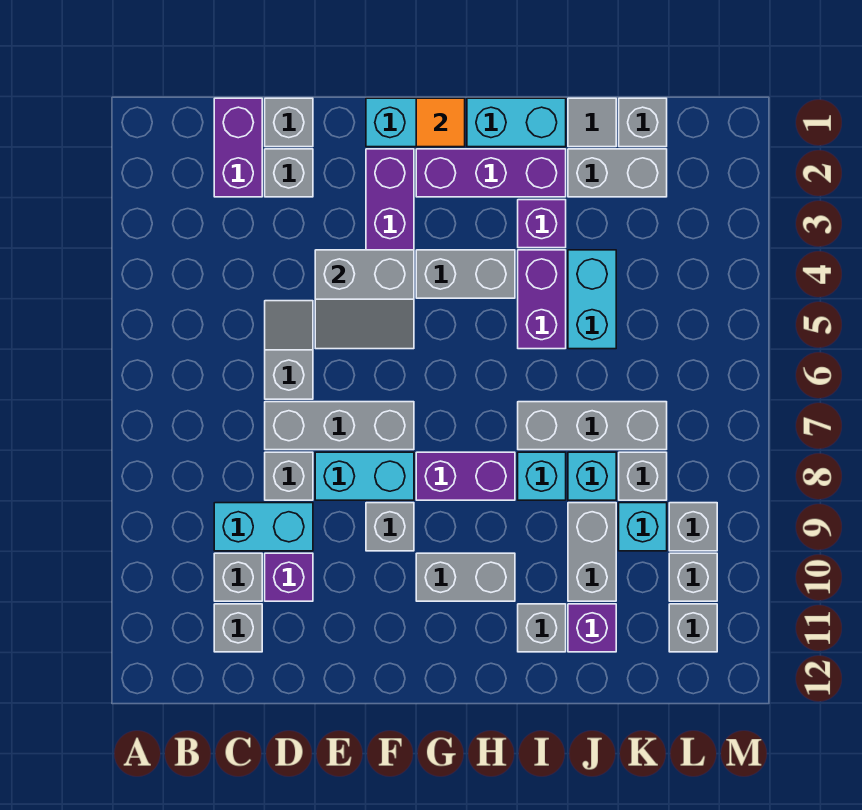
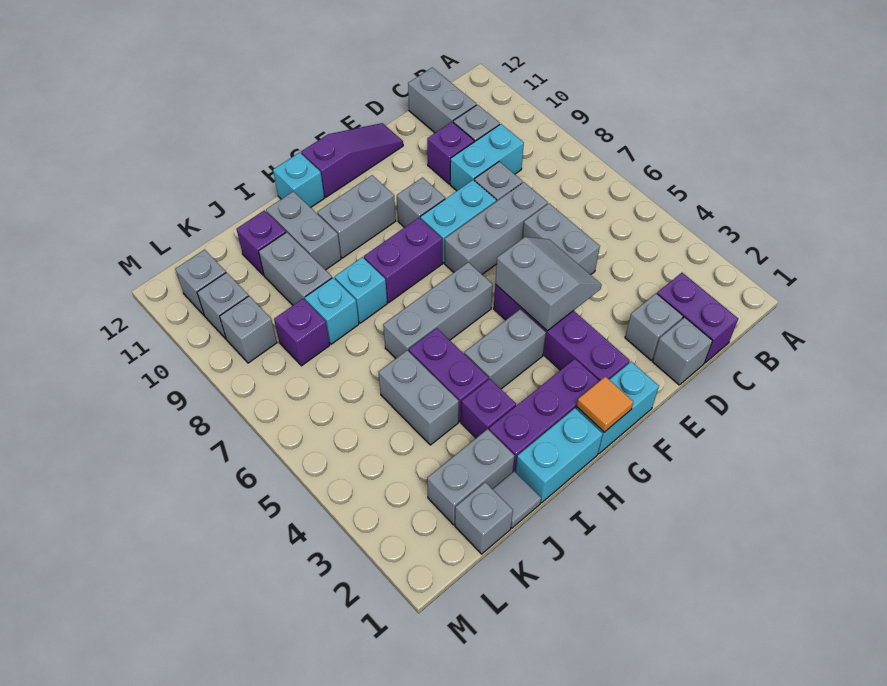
grey brick C11 level 1 -> grey brick C11:C12 level 1
grey slope D5:D6 level 1 top 6 -> grey brick D5:D6 level 1
grey slope E4:F5 level 2 top 4 -> grey slope E4:F5 level 2 top F
none -> purple slope E12:G12 level 1 top G
grey brick I7:K7 level 1 -> grey brick G6:I6 level 1
grey brick I11 level 1 -> grey brick I10:I11 level 1
cyan brick J4:J5 level 1 -> grey brick J4:J5 level 1
grey brick K8 level 1 -> purple brick K8 level 1
cyan brick K9 level 1 -> cyan brick H12 level 1

